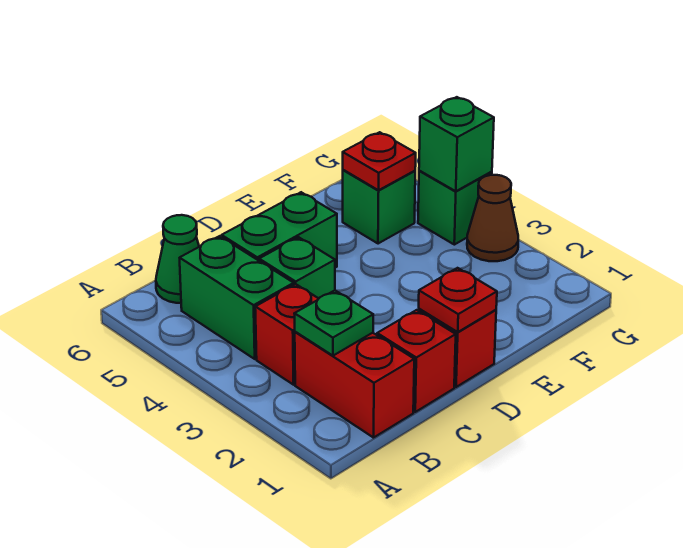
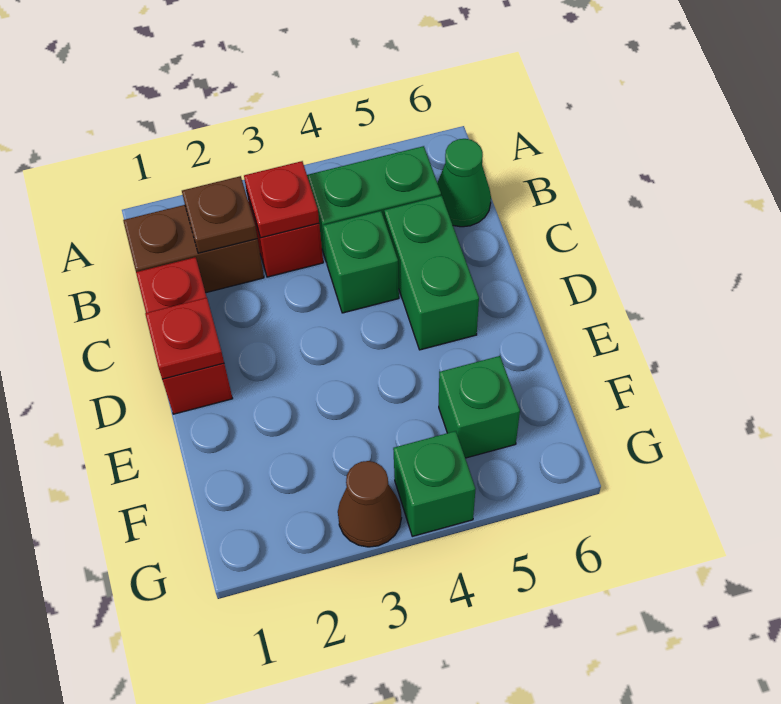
red brick B1:B2 level 1 -> brown brick B1:B2 level 1
green plate B2 level 2 -> brown plate B2 level 2
red plate F5 level 2 -> red plate B3 level 2
green brick G4 level 2 -> none

